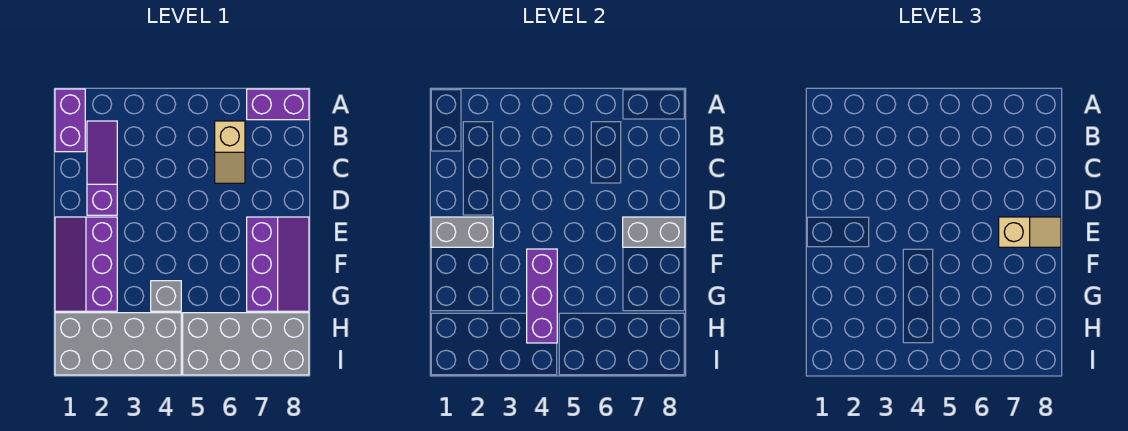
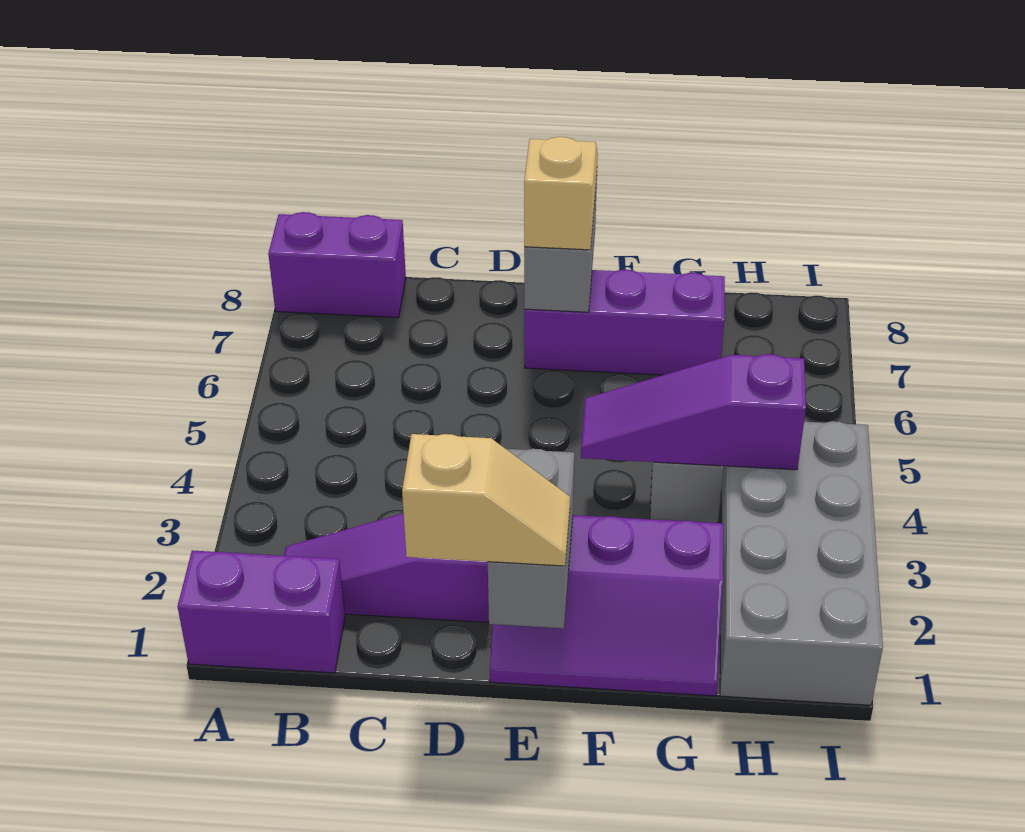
purple brick A7:A8 level 1 -> purple brick A8:B8 level 1
tan slope B6:C6 level 1 top B -> tan slope D1:E1 level 3 top D
purple brick F4:H4 level 2 -> purple slope F4:H4 level 2 top H
grey brick H5:I8 level 1 -> none

